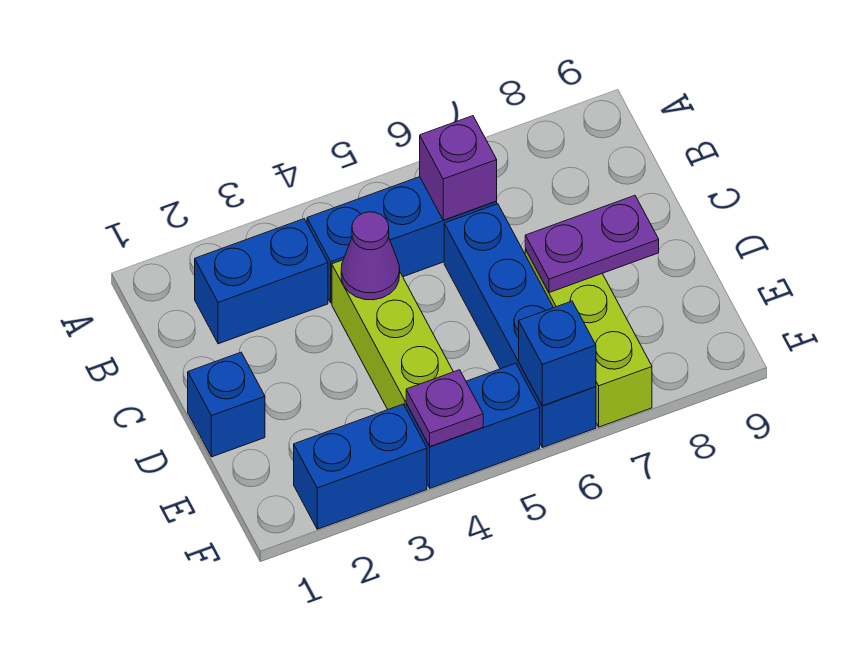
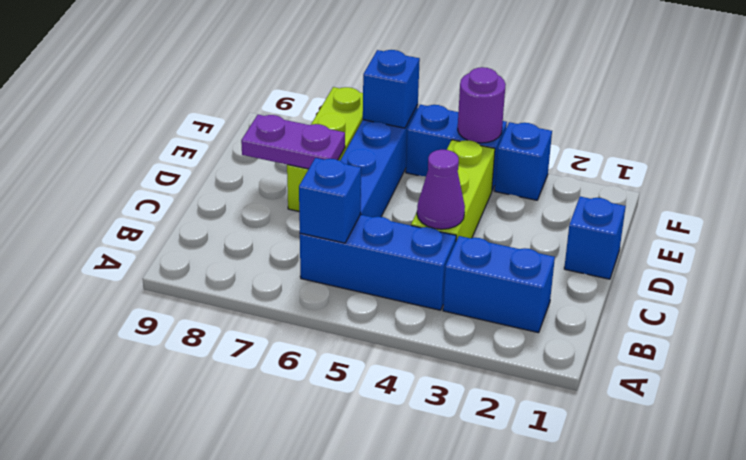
purple brick B6 level 2 -> blue brick B6 level 2
blue brick F2:F3 level 1 -> blue brick F3 level 1
purple plate F4 level 2 -> purple round brick F4 level 2

